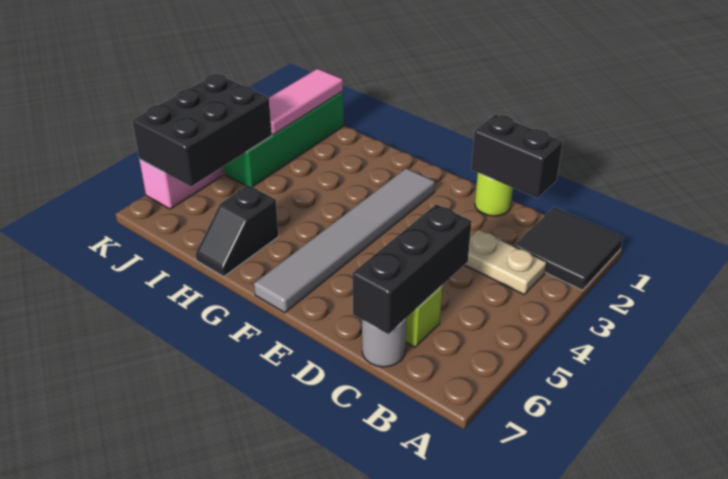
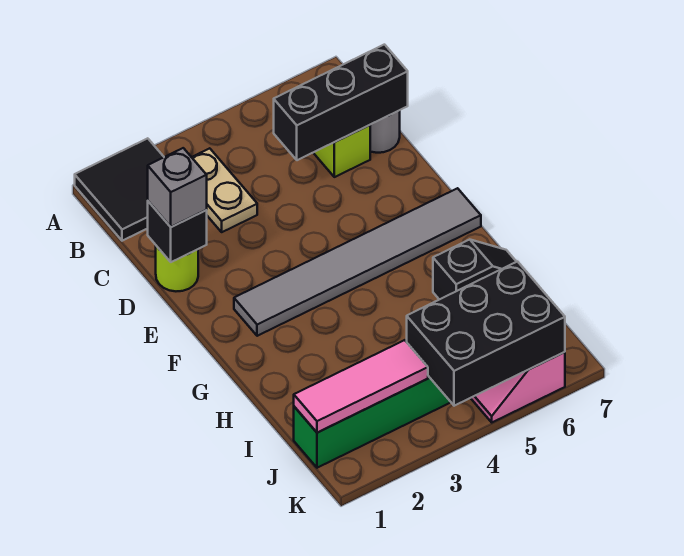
black brick C1:D1 level 2 -> black brick D1 level 2
none -> grey brick D1 level 3

